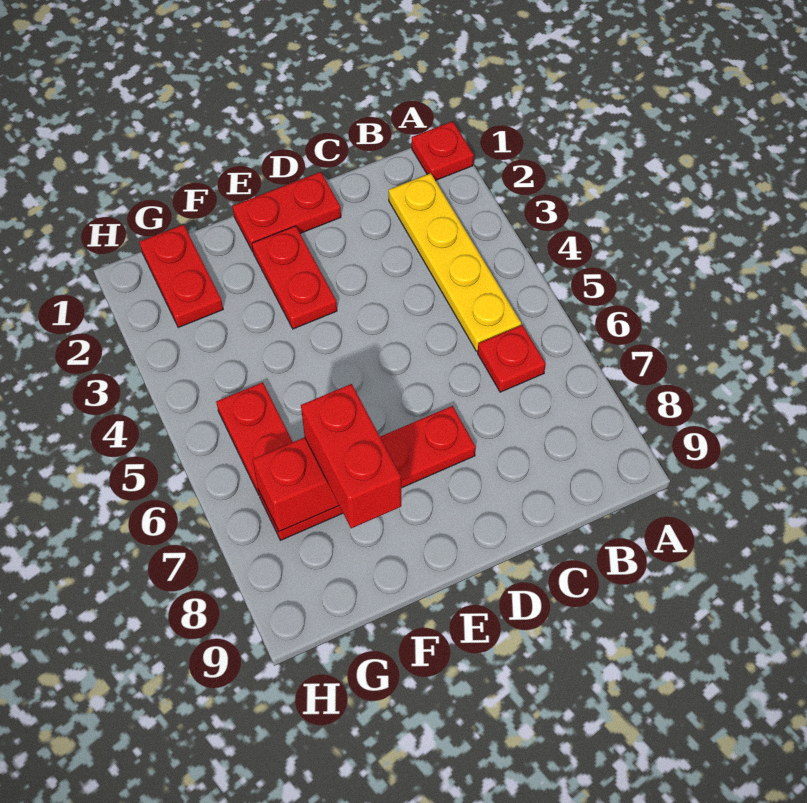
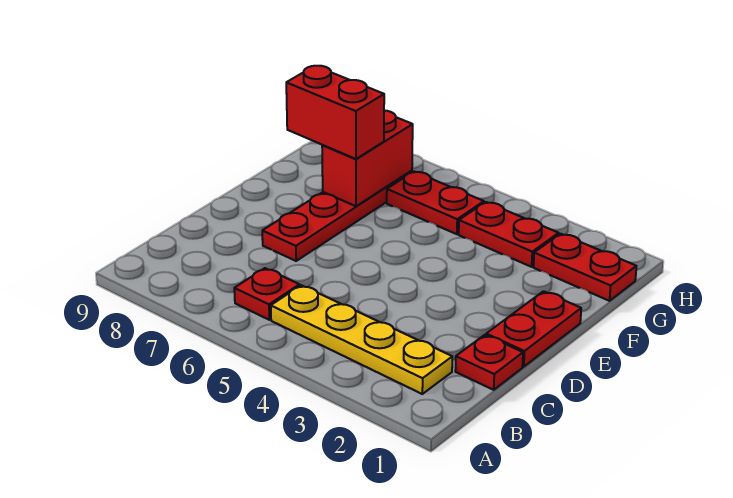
red plate A1 level 1 -> red plate C1 level 1
red plate E2:E3 level 1 -> red plate G3:G4 level 1

